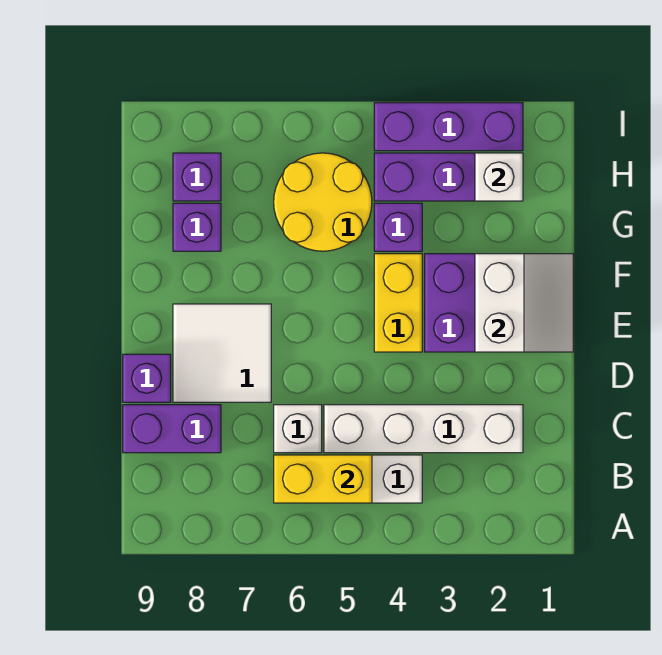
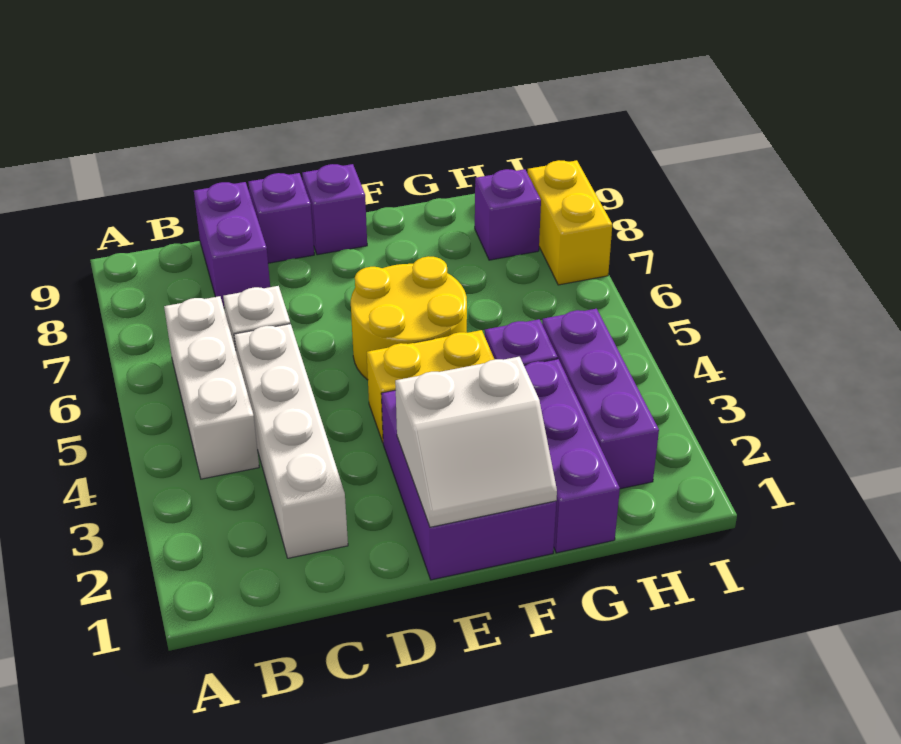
yellow brick B5:B6 level 2 -> yellow brick I7:I8 level 1
white tile D7:E8 level 1 -> none
yellow round brick G5:H6 level 1 -> yellow round brick E5:F6 level 1
purple brick G8 level 1 -> purple brick E9 level 1
white brick H2 level 2 -> none
purple brick I2:I4 level 1 -> purple brick G1:G3 level 1

